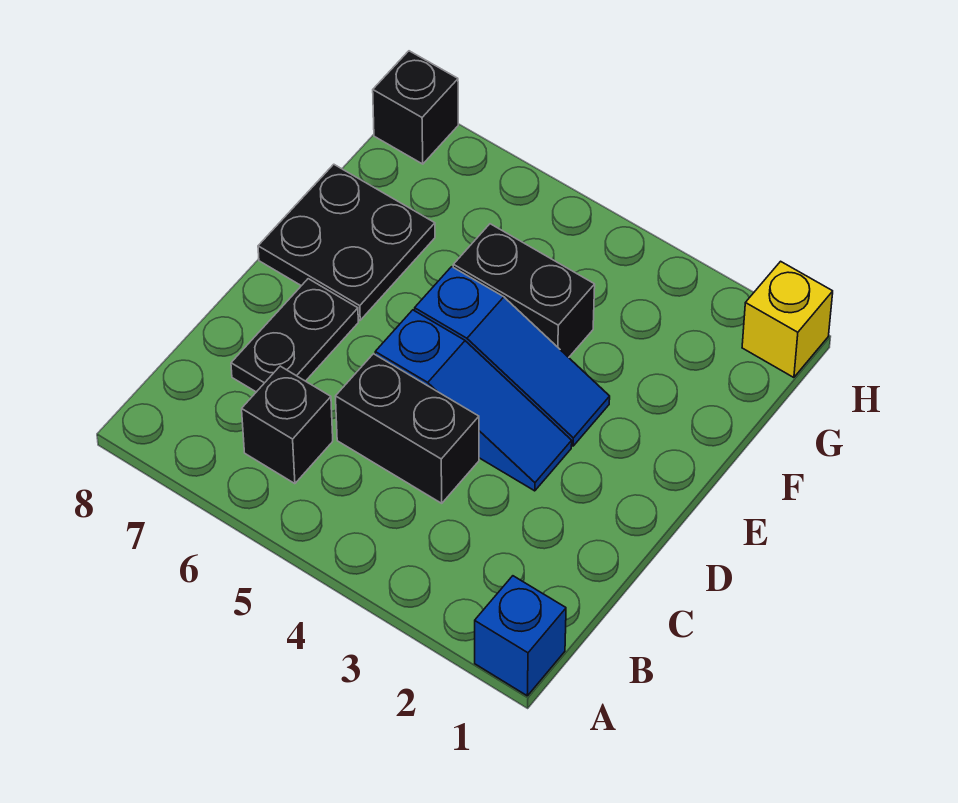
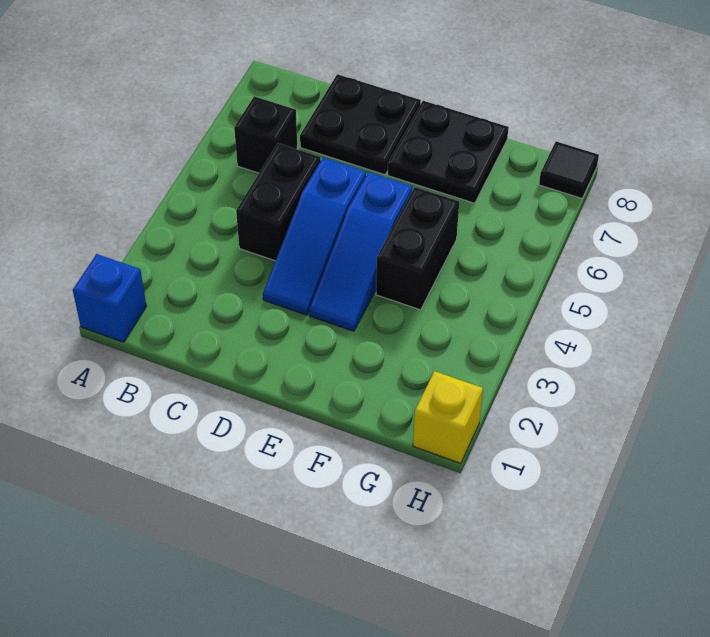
black plate C7:D7 level 1 -> black plate C7:D8 level 1
black brick H8 level 1 -> black tile H8 level 1

